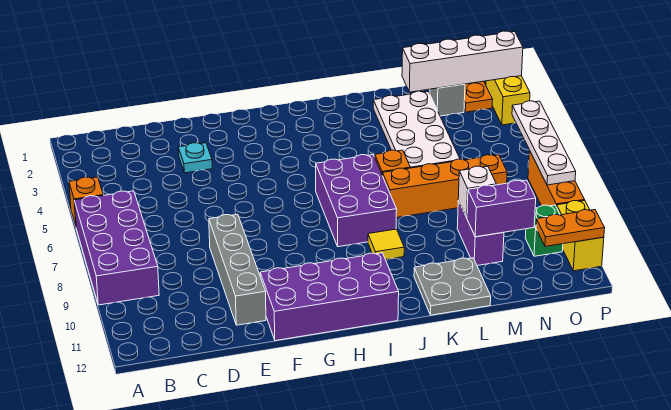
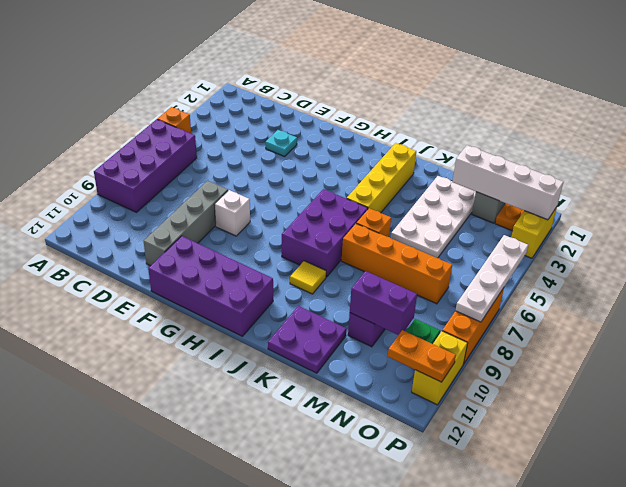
none -> yellow brick J2:J5 level 1
grey plate K11:L12 level 1 -> purple plate K11:L12 level 1
white brick M9 level 2 -> white brick F8 level 1

